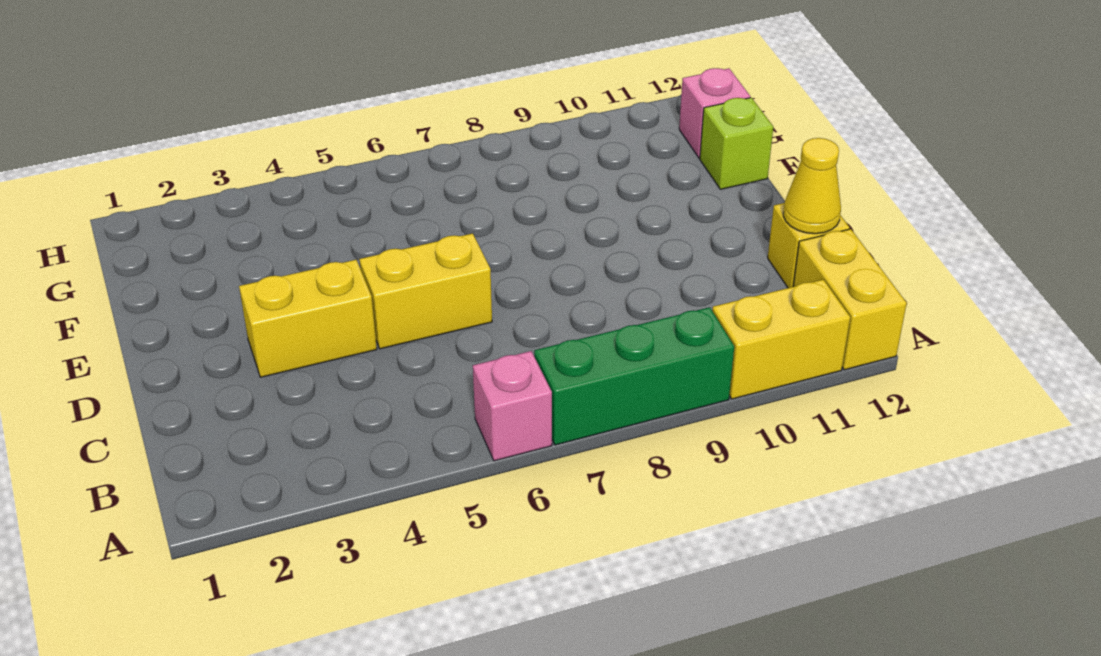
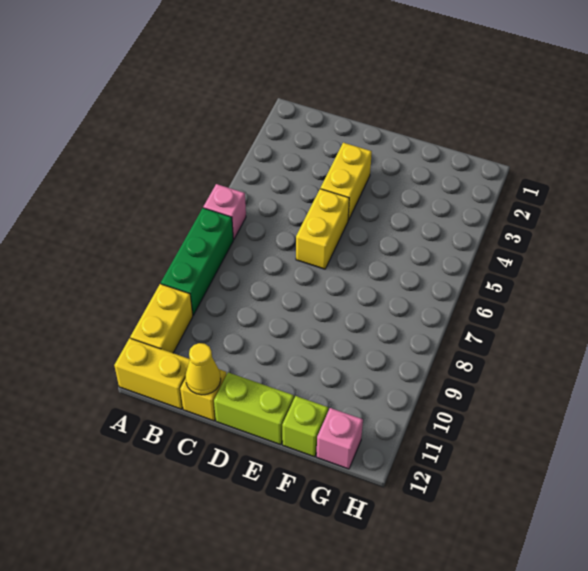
none -> lime brick D12:E12 level 1

